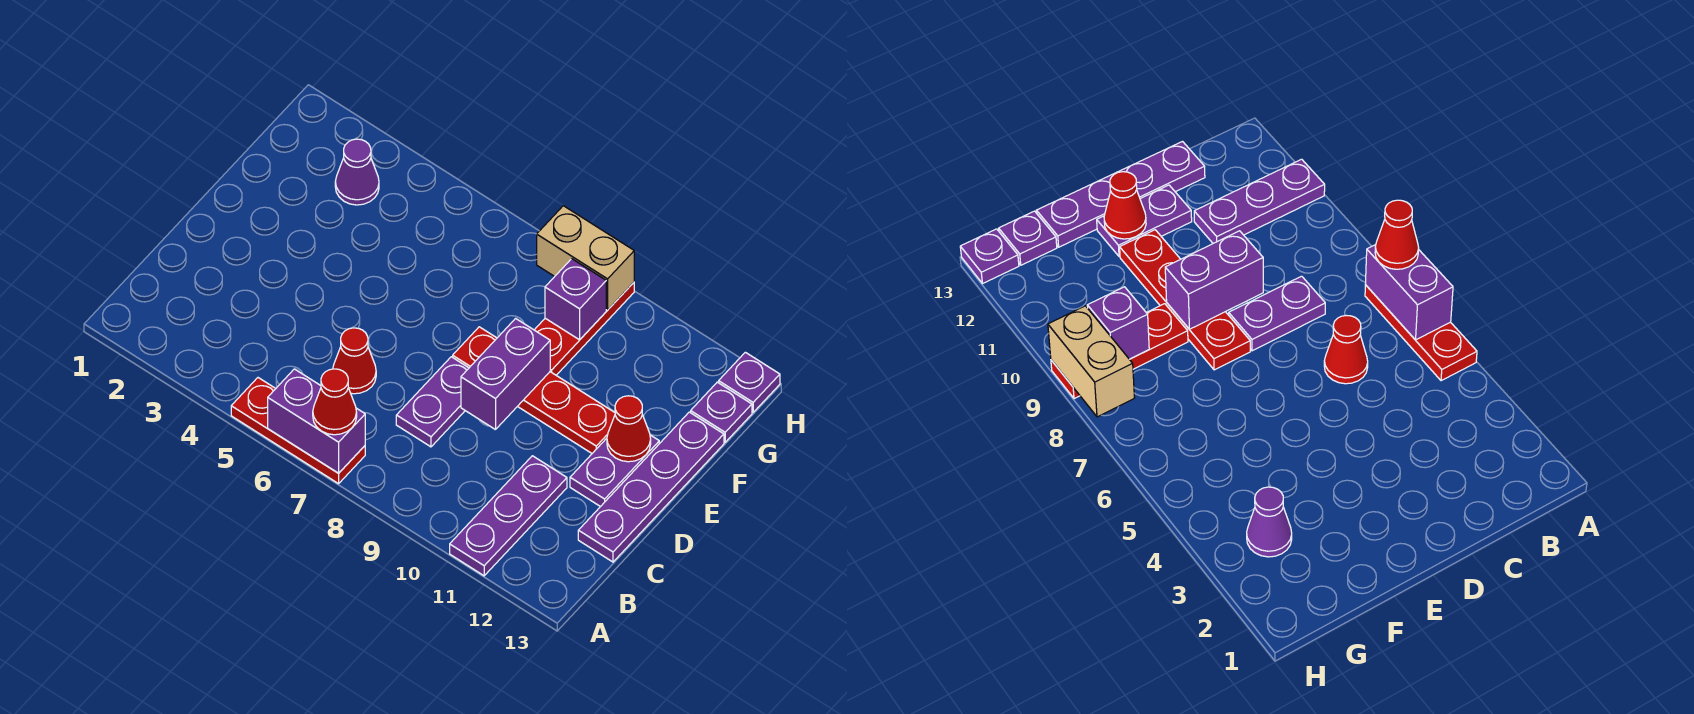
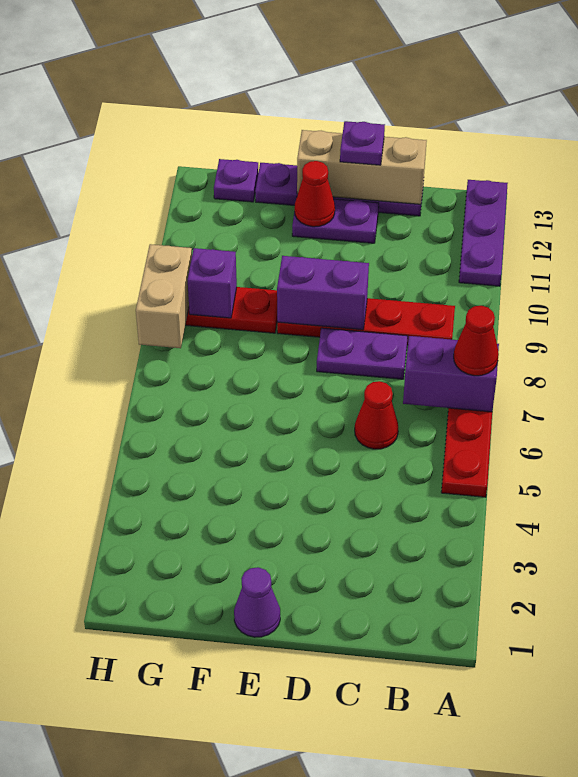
purple brick A6:A7 level 2 -> purple brick A7:B7 level 2
purple plate A11:C11 level 1 -> purple plate A11:A13 level 1
none -> tan brick C13:E13 level 2
red plate E8:E11 level 1 -> red plate B9:E9 level 1
purple cone G3 level 1 -> purple cone E1 level 1
purple plate H13 level 1 -> purple plate D13 level 3

